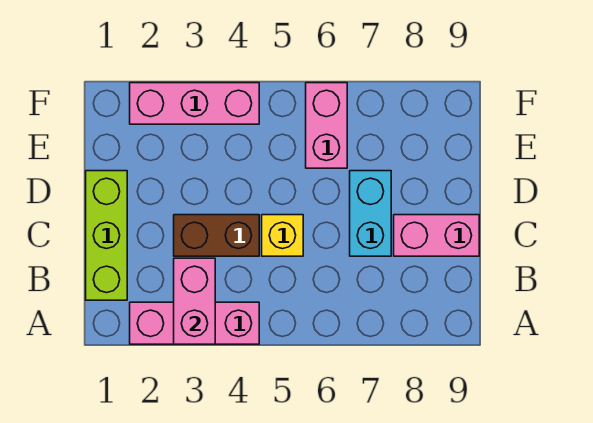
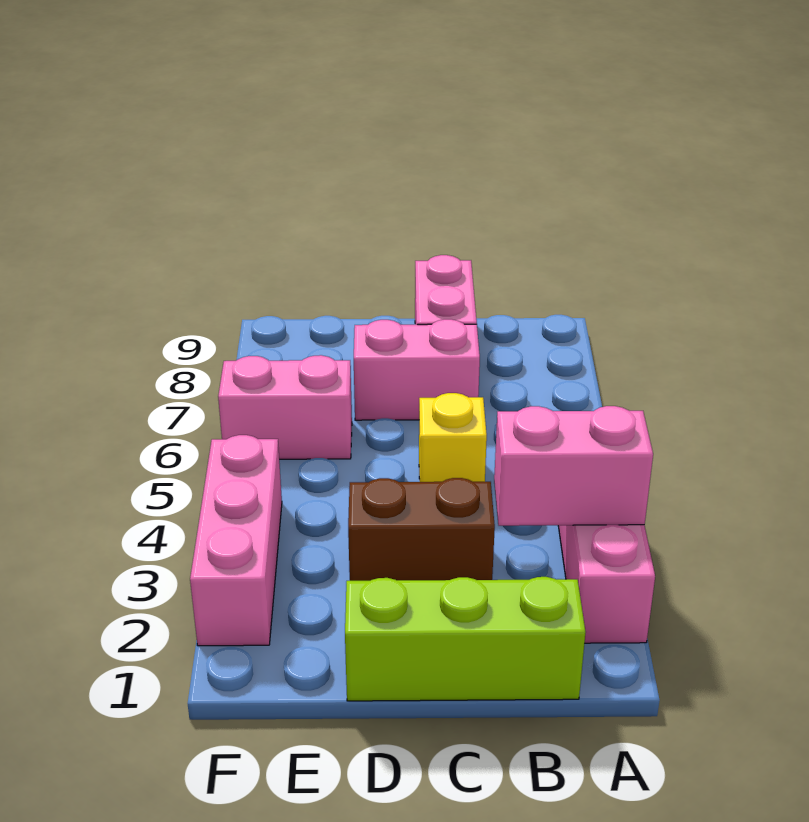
brown brick C3:C4 level 1 -> brown brick C3:D3 level 1
cyan brick C7:D7 level 1 -> pink brick C7:D7 level 1

